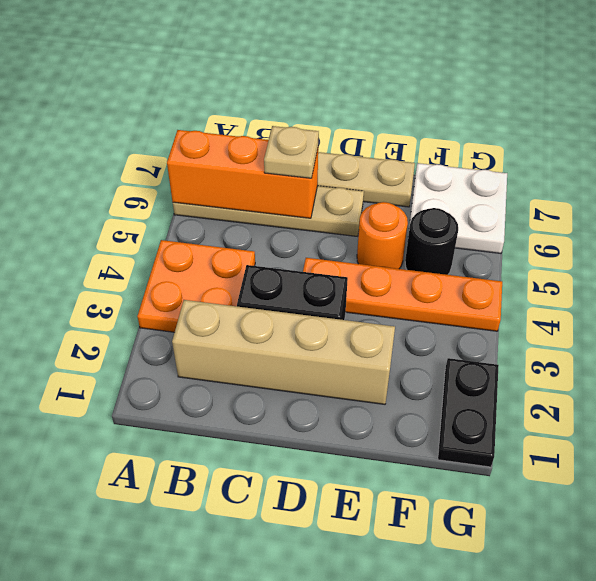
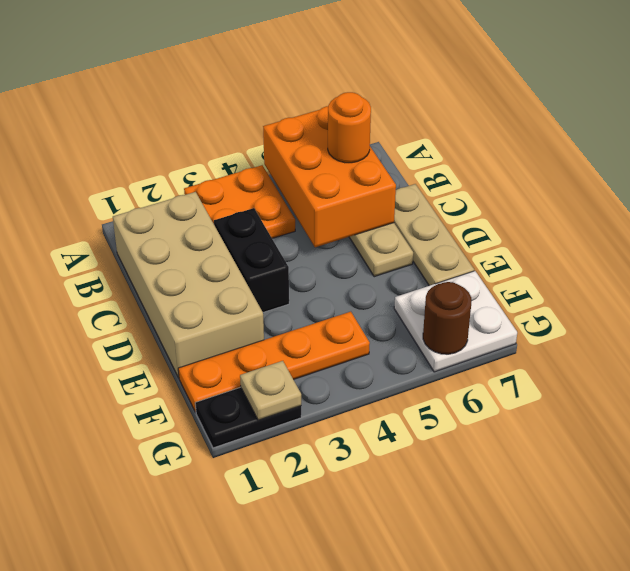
orange brick A6:C6 level 2 -> orange brick A5:C6 level 2
tan brick B2:E2 level 1 -> tan brick B1:E2 level 1
tan plate C6 level 3 -> tan plate G2 level 2
orange plate D4:G4 level 1 -> orange plate F1:F4 level 1
orange round brick E5 level 1 -> orange round brick B6 level 3
black round brick F5 level 1 -> none
none -> brown round brick G6 level 2

